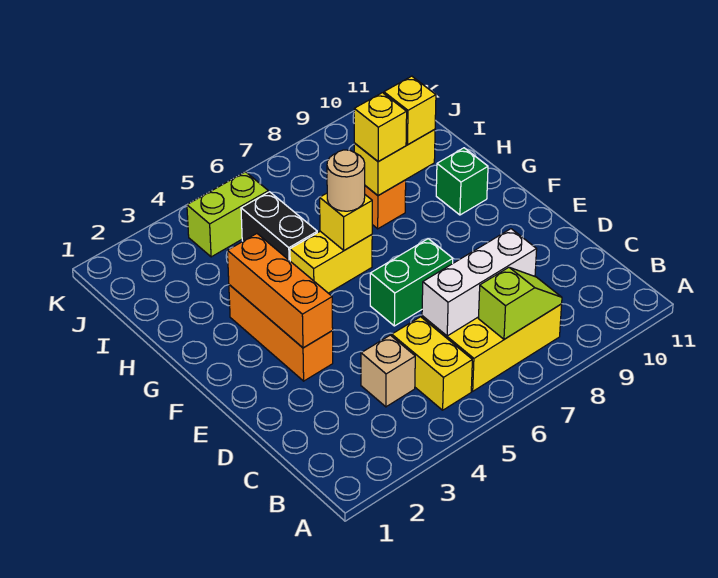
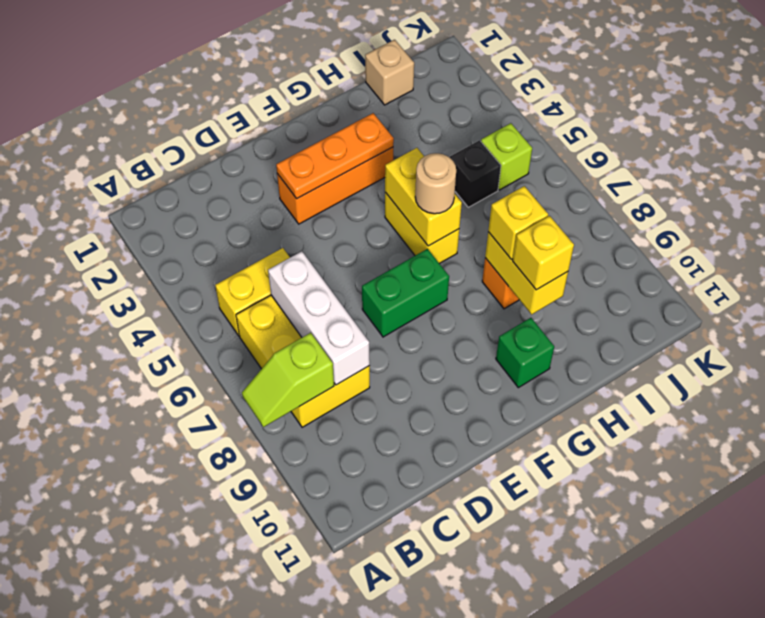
lime slope B7:B8 level 2 top 7 -> lime slope A8:B8 level 2 top B
tan brick C4 level 1 -> tan brick I1 level 1
orange brick E3:G3 level 2 -> orange plate E3:G3 level 2
green brick E6:E7 level 1 -> green brick E7:F7 level 1
yellow brick G6 level 2 -> yellow brick G5:G6 level 2
black brick H5:I5 level 1 -> black brick I5 level 1
lime brick J4:J5 level 1 -> lime brick J5 level 1

